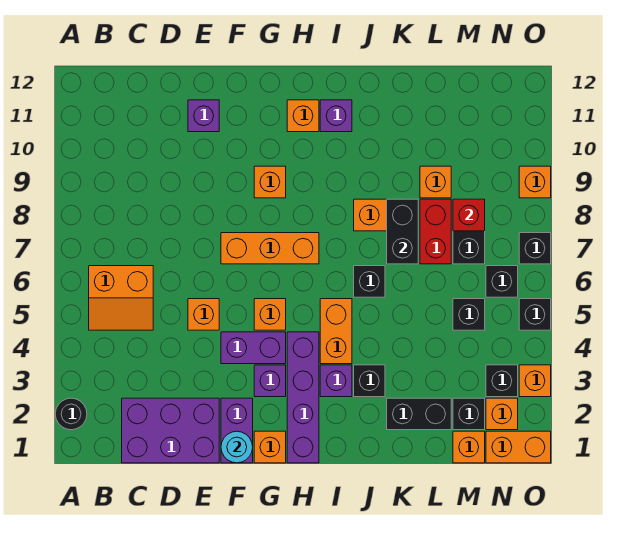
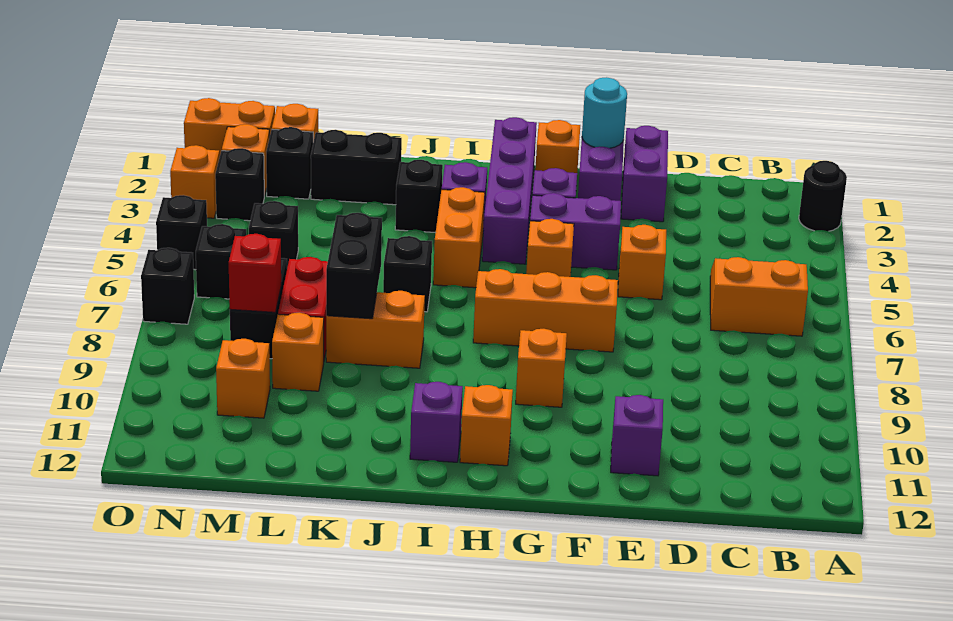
purple brick C1:E2 level 1 -> purple brick E1:E2 level 1
orange brick O9 level 1 -> orange brick M10 level 1

